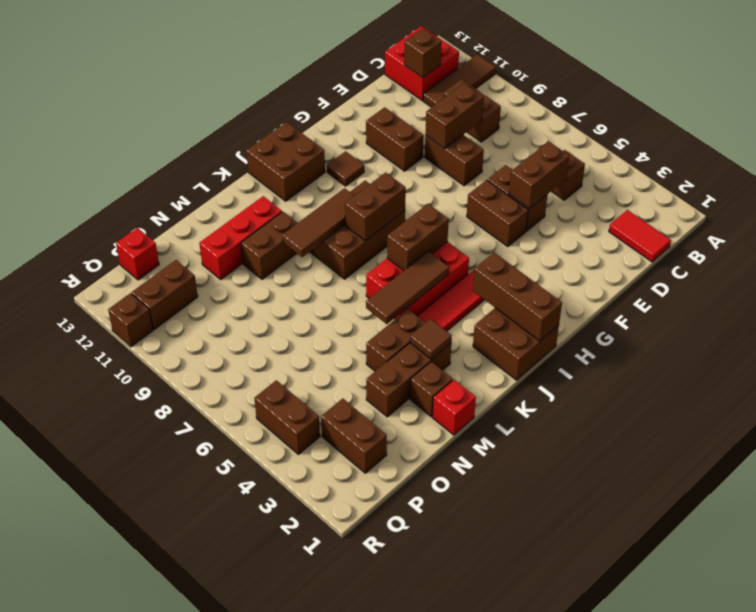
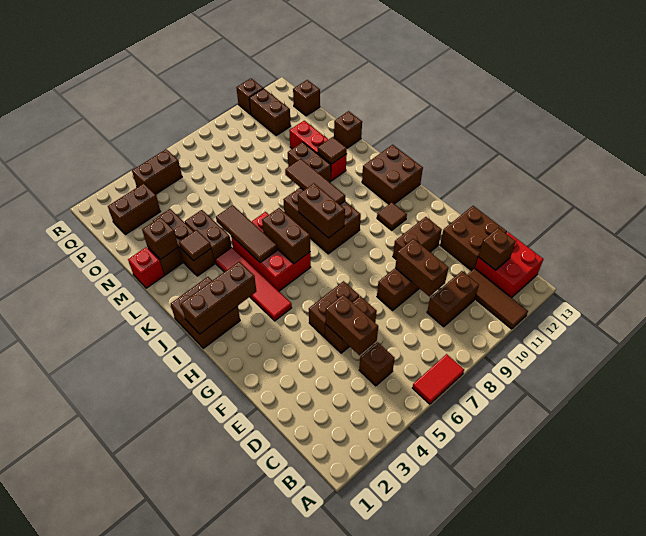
red tile C1:C2 level 1 -> red tile A6:A7 level 1
none -> brown brick D12:E13 level 1
none -> brown tile L11 level 2
none -> brown brick M2 level 2
none -> brown brick M13 level 1
red brick P13 level 1 -> brown brick P13 level 1

